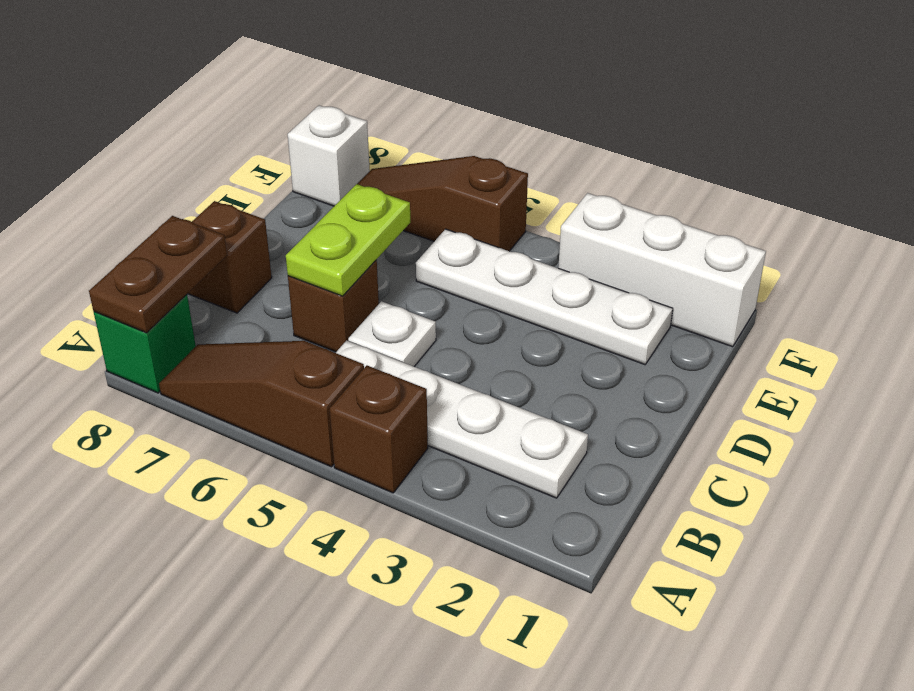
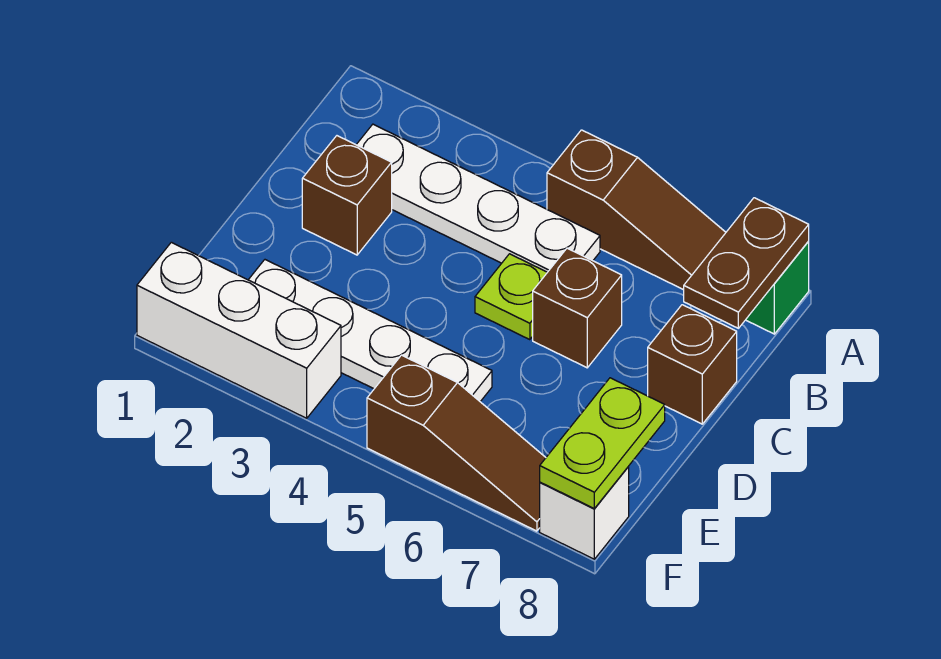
brown brick A4 level 1 -> brown brick C2 level 1
white plate C5 level 1 -> lime plate C5 level 1
lime plate C6:D6 level 2 -> lime plate E8:F8 level 2

